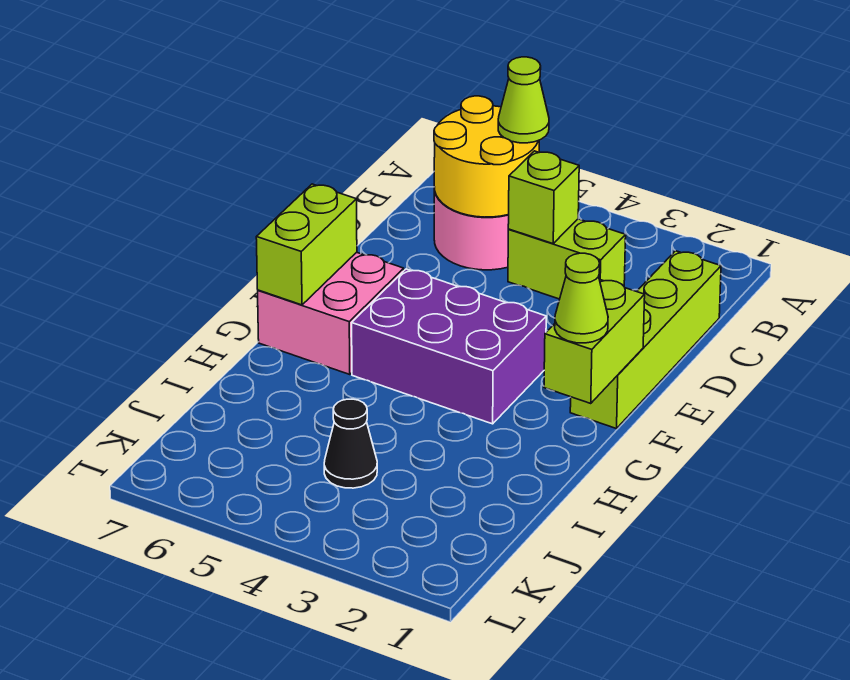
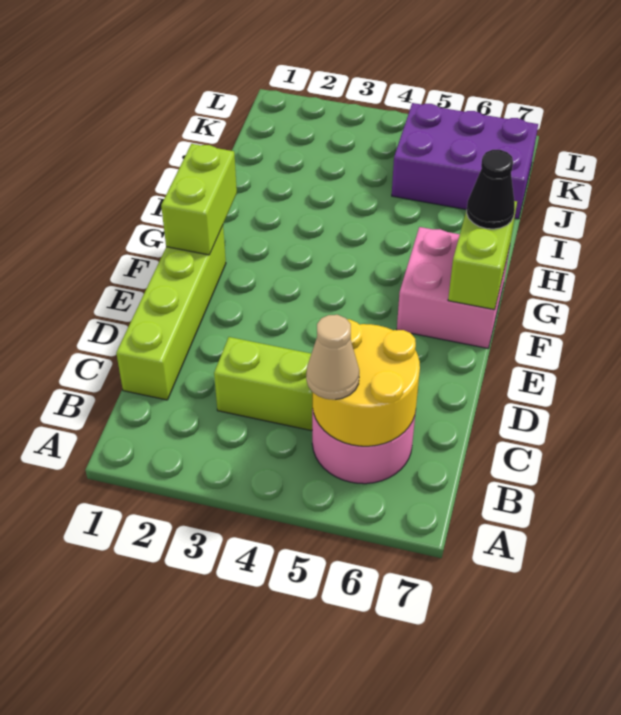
lime cone B5 level 3 -> tan cone B5 level 3
lime brick C4 level 2 -> none
purple brick F3:G5 level 1 -> purple brick J5:K7 level 1
lime cone G1 level 3 -> none
black cone J4 level 1 -> black cone G7 level 3

